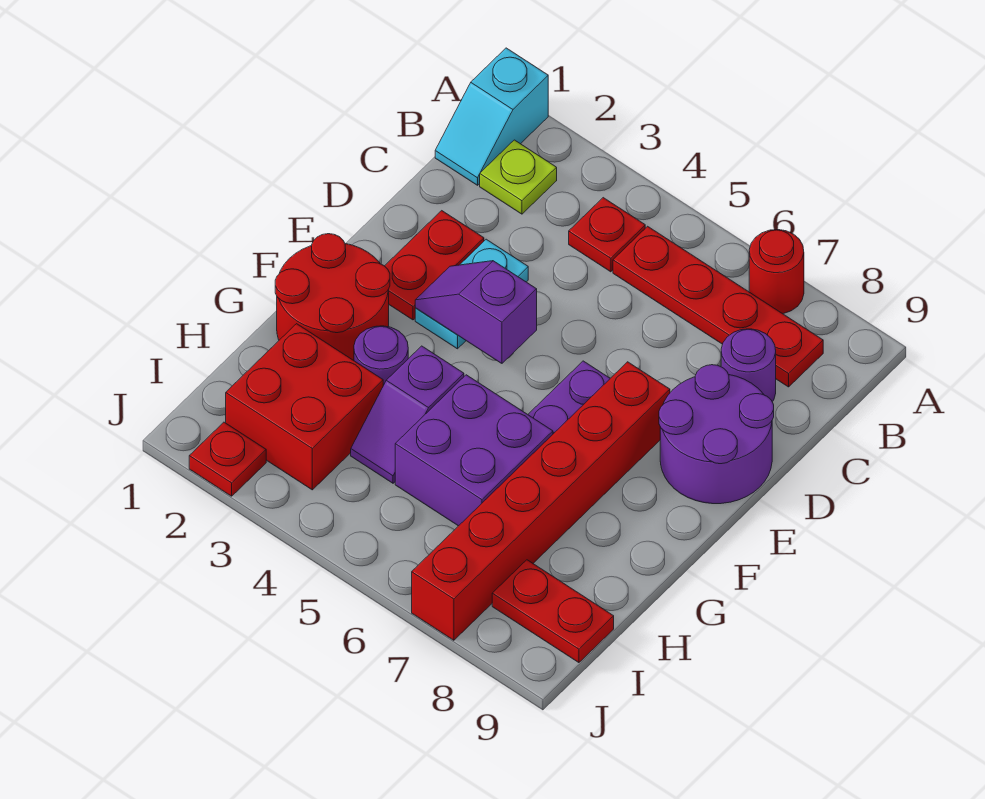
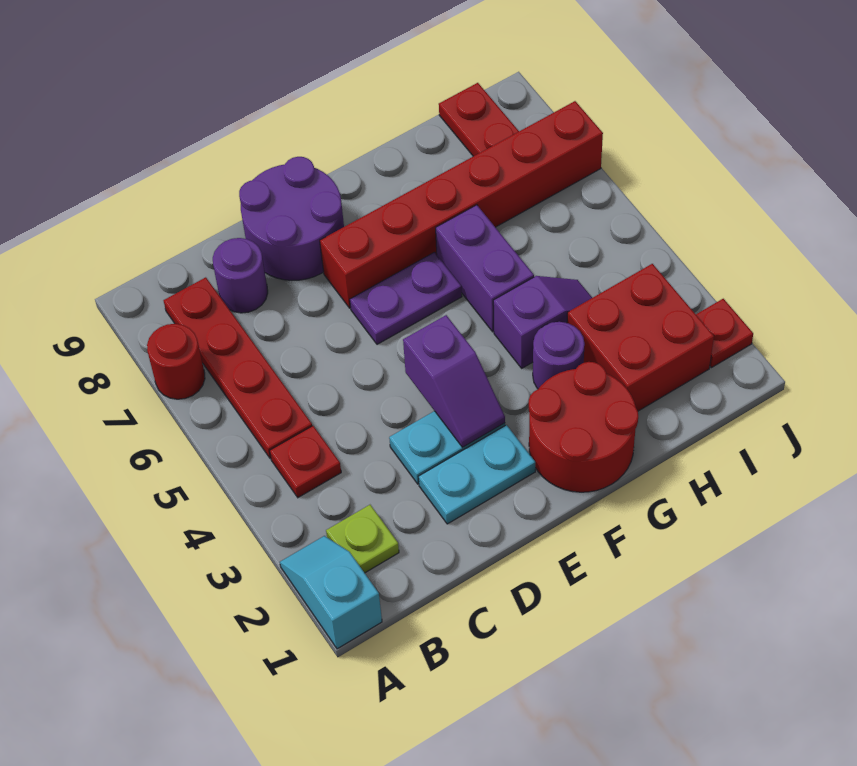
cyan slope A1:B1 level 1 top A -> cyan slope A1:A2 level 1 top 1
red plate D2:E2 level 1 -> cyan plate D2:E2 level 1
purple brick G5:H6 level 1 -> purple brick G5:G6 level 1

